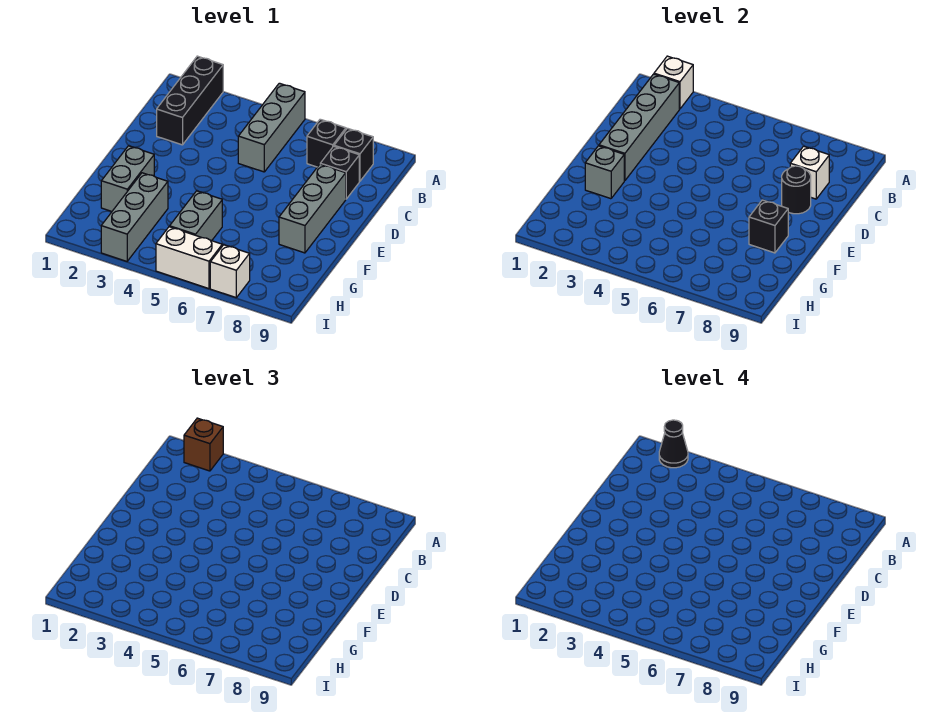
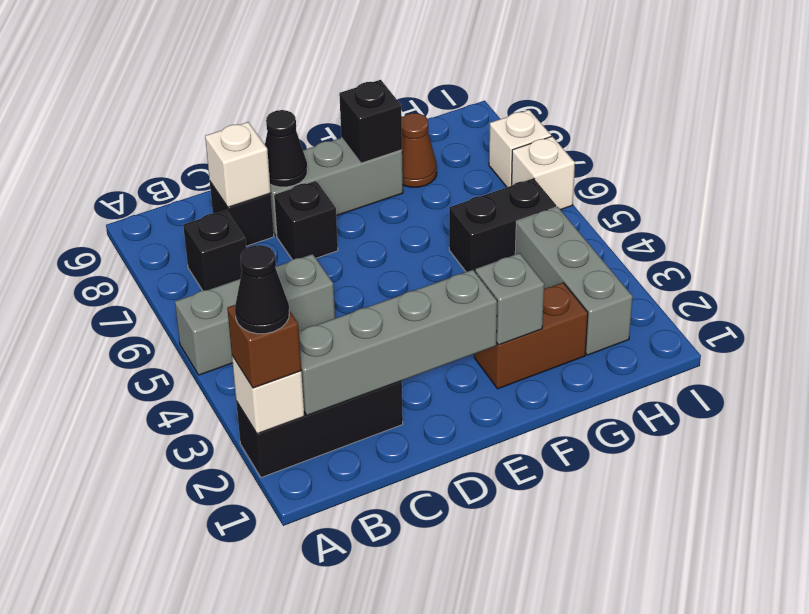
black brick B8 level 1 -> black brick D7 level 1
black round brick D8 level 2 -> black cone D8 level 2
grey brick F2:G2 level 1 -> brown brick F2:G2 level 1
grey brick G3:I3 level 1 -> grey brick H2:H4 level 1
grey brick G5:H5 level 1 -> black brick G5:H5 level 1
none -> brown cone G8 level 1
white brick I5:I6 level 1 -> white brick I6 level 1

